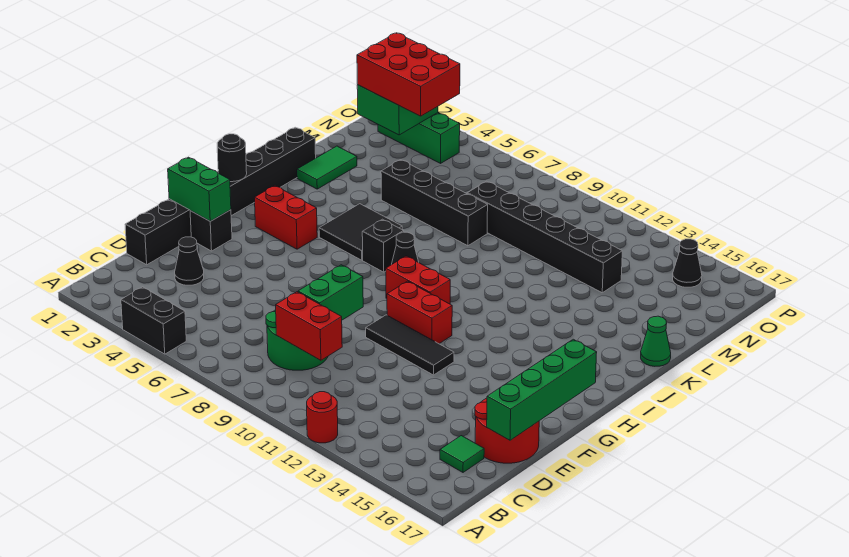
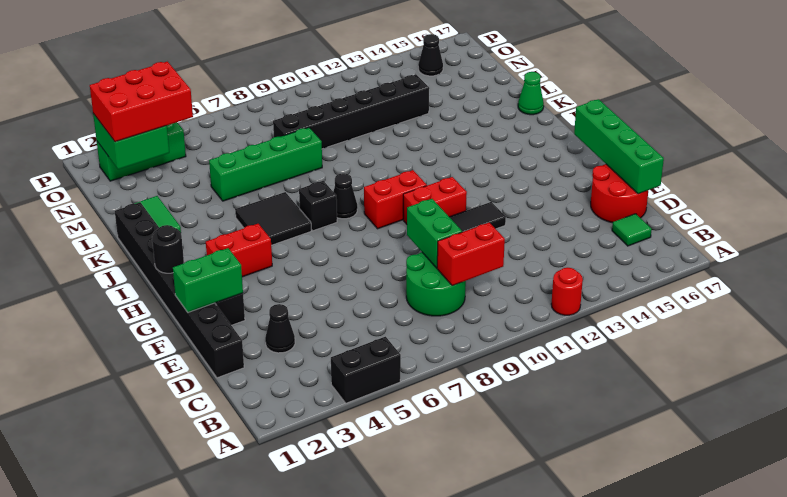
black brick L5:L8 level 1 -> green brick L5:L8 level 1

